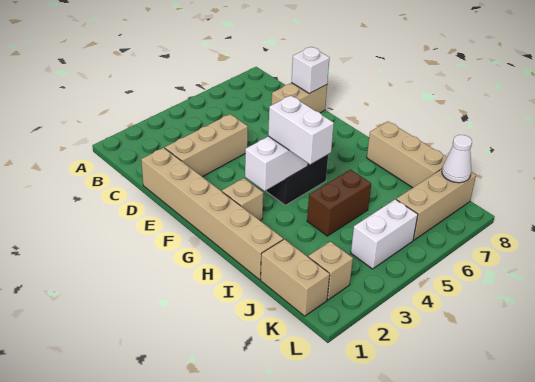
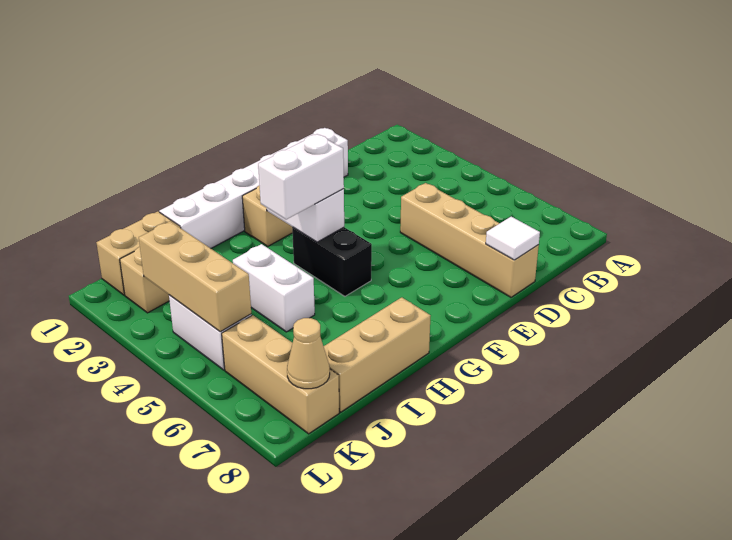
tan brick D1:I1 level 1 -> white brick D1:I1 level 1
tan brick D2:D4 level 1 -> tan brick K3:K5 level 2
tan brick D7:D8 level 1 -> tan brick D5:D8 level 1
white brick D8 level 2 -> white tile D8 level 2
brown brick I4:I5 level 1 -> white brick I4:I5 level 1
white cone K8 level 2 -> tan cone K8 level 2

